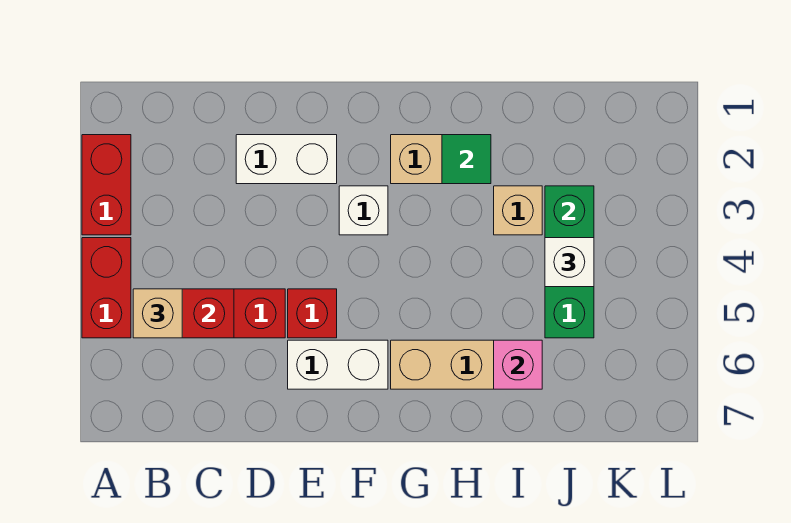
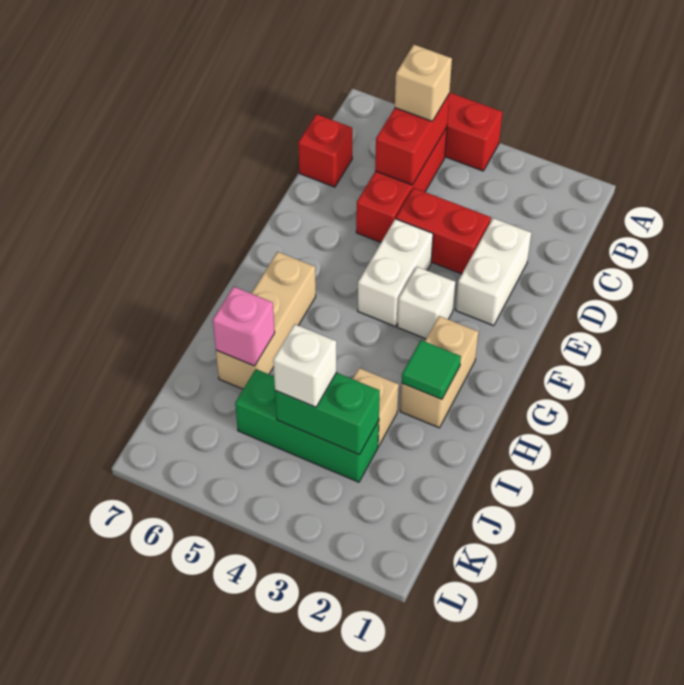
red brick A2:A3 level 1 -> red brick D3:D4 level 1
red brick E5 level 1 -> red brick C7 level 1
white brick E6:F6 level 1 -> white brick E4:F4 level 1

